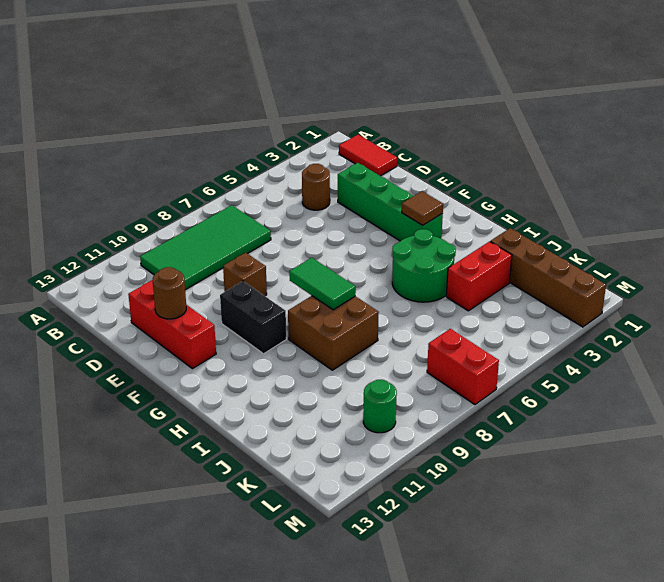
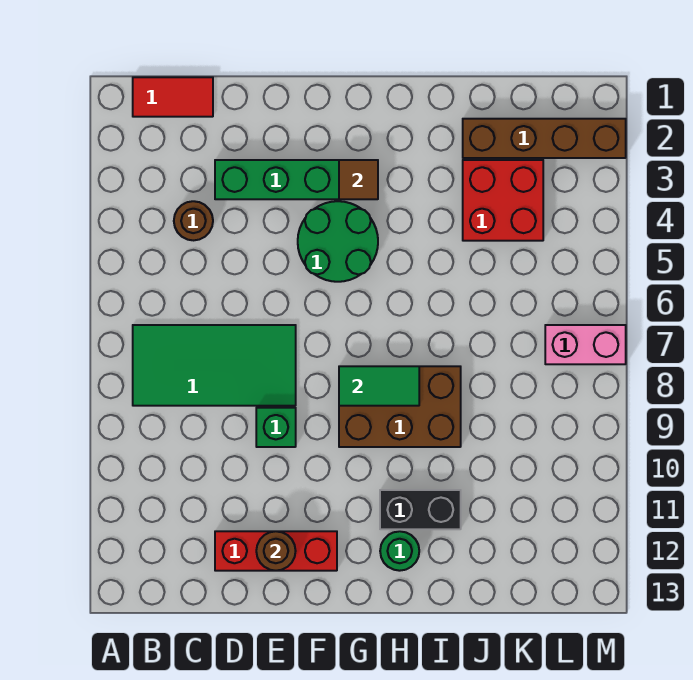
green tile B7:C10 level 1 -> green tile B7:E8 level 1
brown brick E9 level 1 -> green brick E9 level 1
black brick F10:G10 level 1 -> black brick H11:I11 level 1
green round brick H4:I5 level 1 -> green round brick F4:G5 level 1
brown brick H8:I9 level 1 -> brown brick G8:I9 level 1
red brick J3:J4 level 1 -> red brick J3:K4 level 1
red brick L7:M7 level 1 -> pink brick L7:M7 level 1
green round brick L10 level 1 -> green round brick H12 level 1

